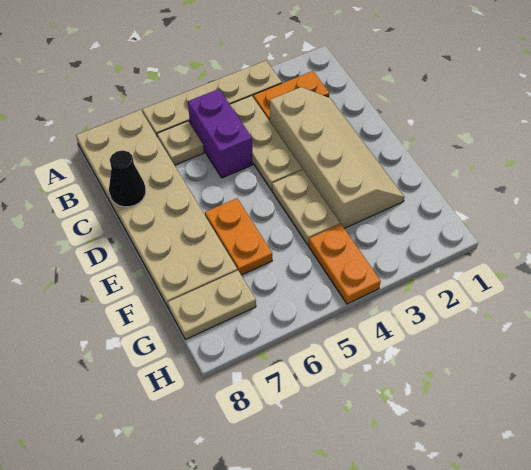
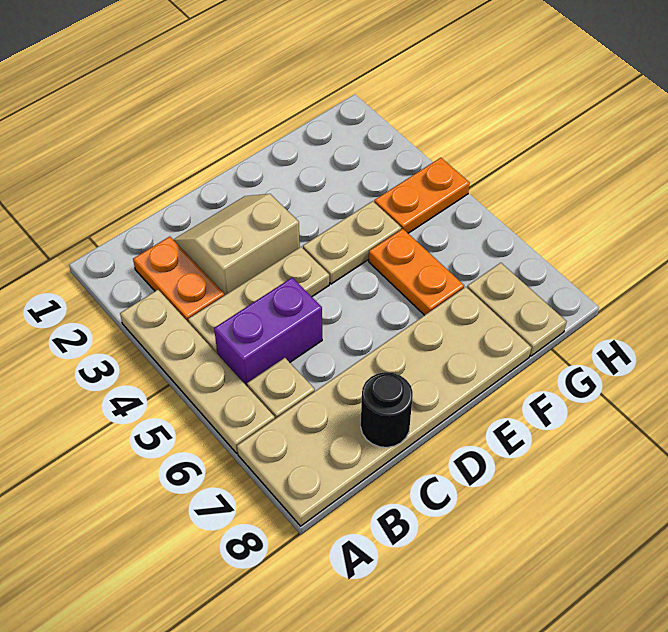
tan slope C2:F3 level 1 top 3 -> tan slope C2:D3 level 1 top 3
black cone C8 level 2 -> black round brick C8 level 2
orange plate E6:F6 level 1 -> orange plate F5:F6 level 1

